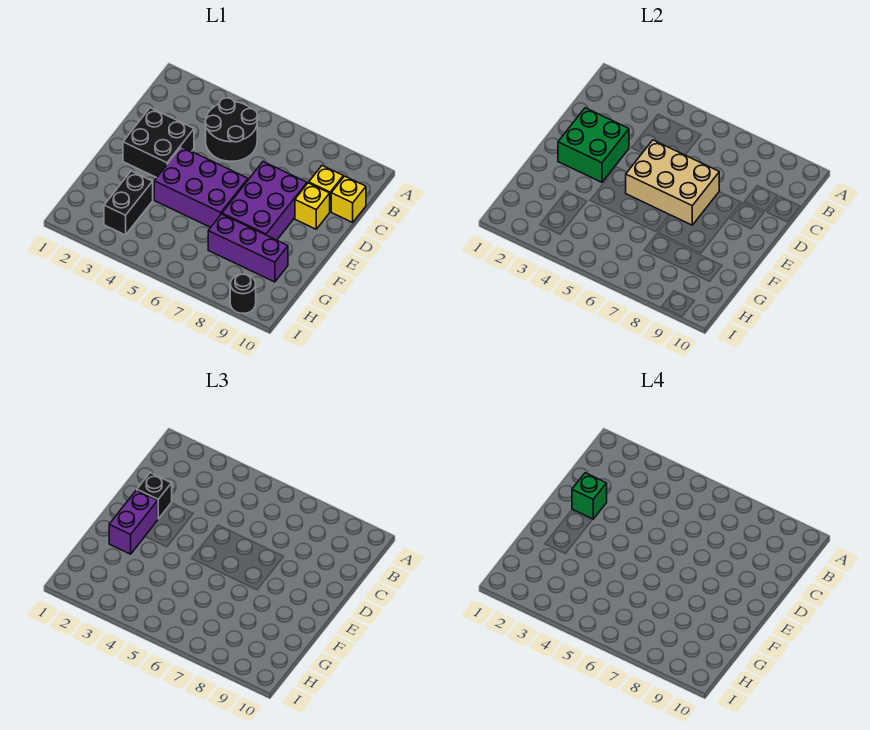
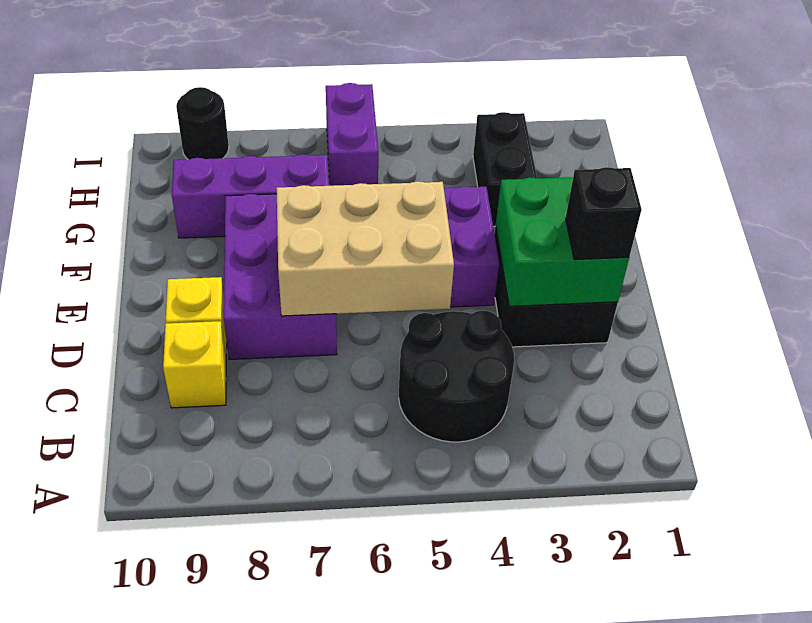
yellow brick C10 level 1 -> none
green brick D2 level 4 -> none
purple brick E2:F2 level 3 -> purple brick H6:I6 level 1

